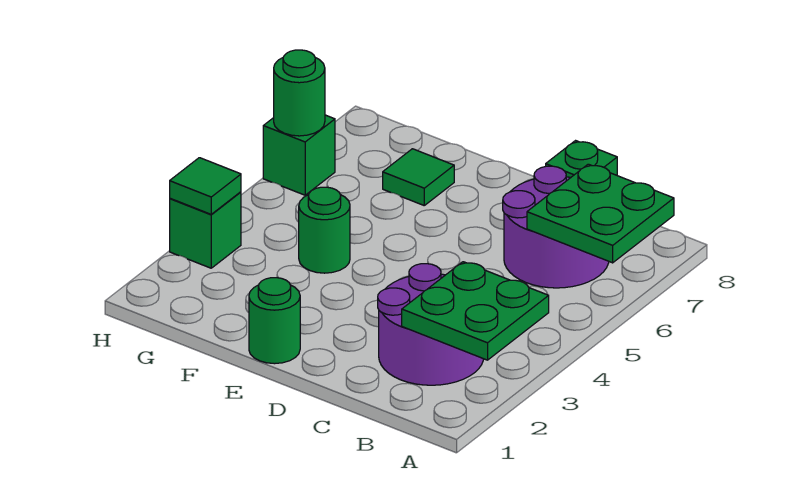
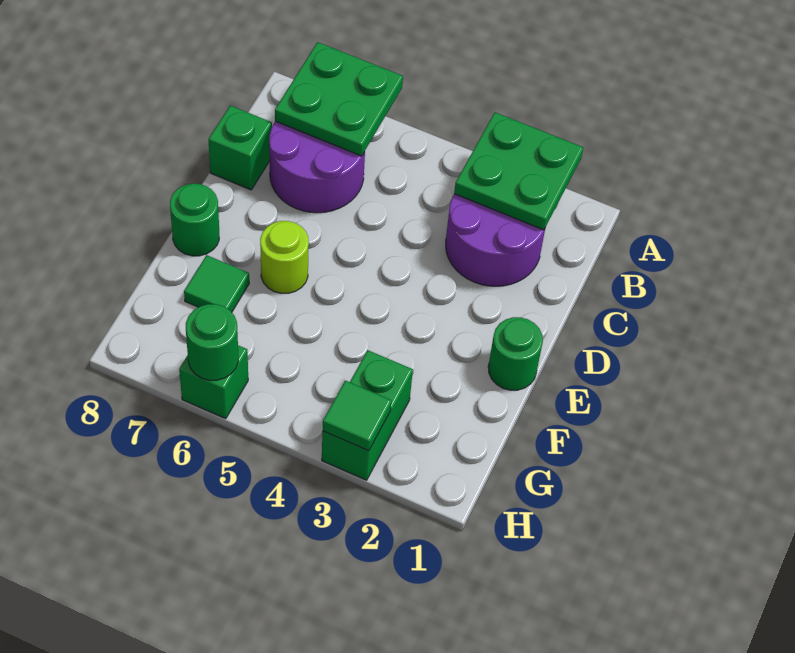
none -> lime round brick E6 level 1
green round brick F4 level 1 -> green round brick E8 level 1
green brick H3 level 1 -> green brick G3:H3 level 1

